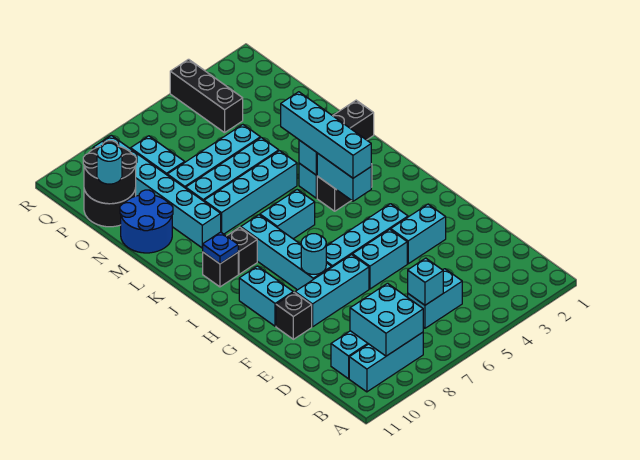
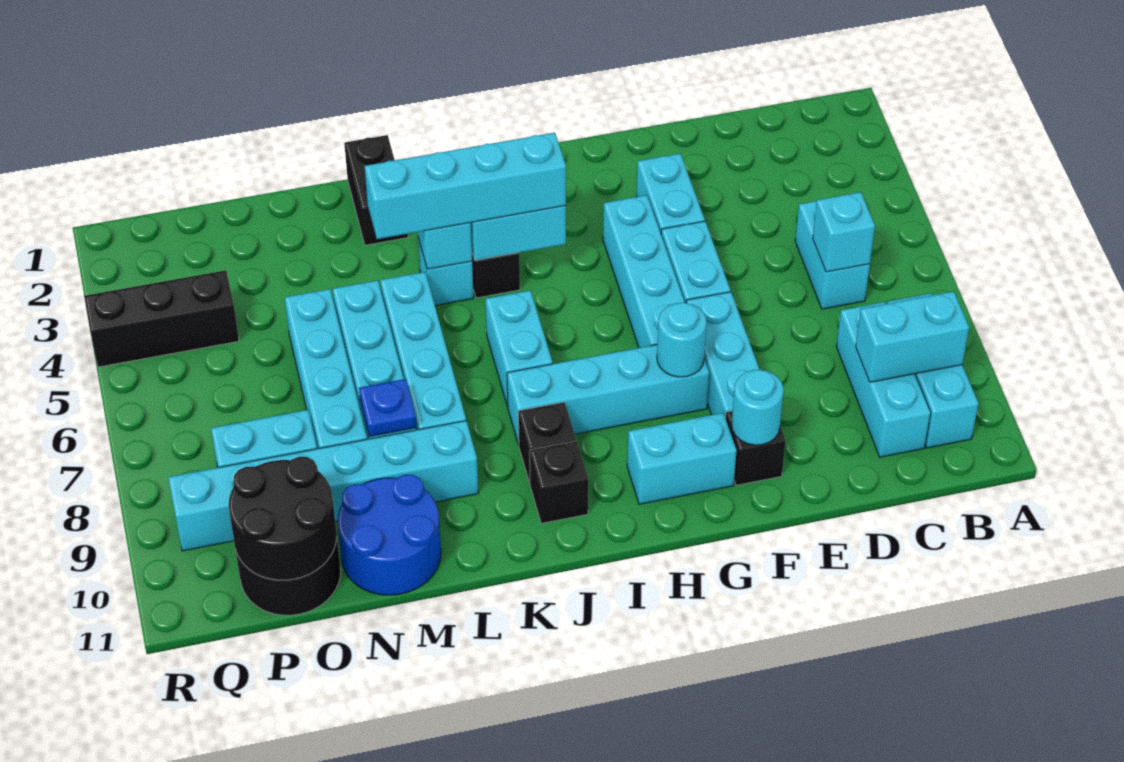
cyan brick B8:C9 level 2 -> cyan brick B9:C9 level 2
blue plate J10 level 2 -> blue plate M8 level 2
cyan round brick O11 level 3 -> cyan round brick F10 level 2

